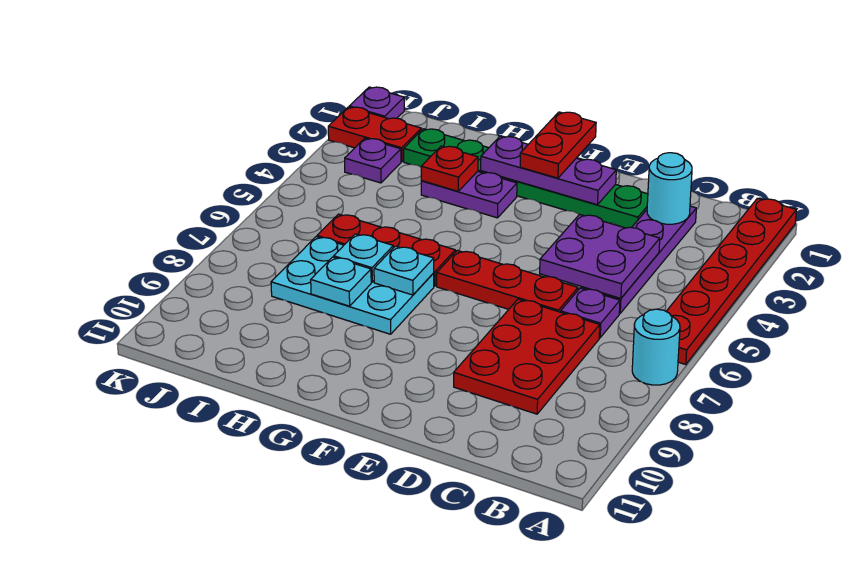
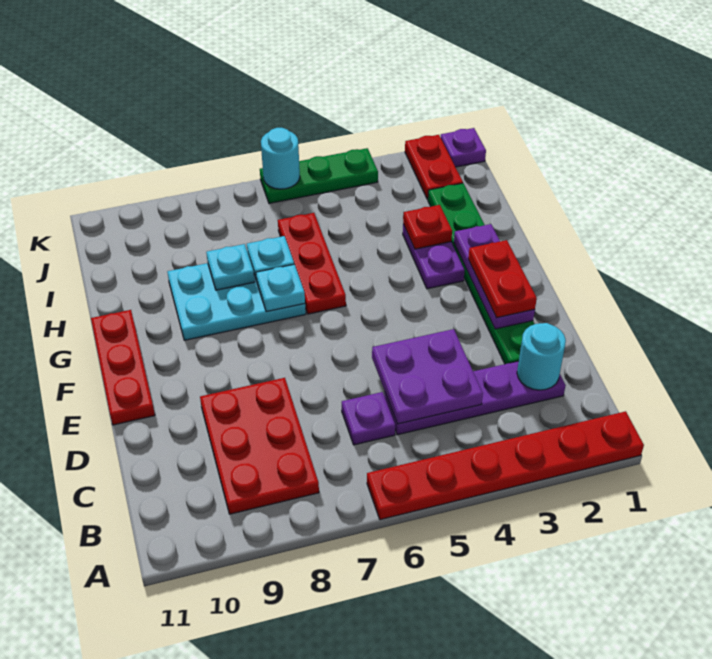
cyan round brick A7 level 1 -> cyan round brick K6 level 2
red plate C7:D9 level 1 -> red plate B8:D9 level 1
red plate D6:F6 level 1 -> red plate E11:G11 level 1
red plate F1:F2 level 3 -> red plate E2:F2 level 3
cyan plate G7:I8 level 1 -> cyan plate G7:H9 level 1
purple plate J3 level 1 -> none
none -> green plate K4:K6 level 1

